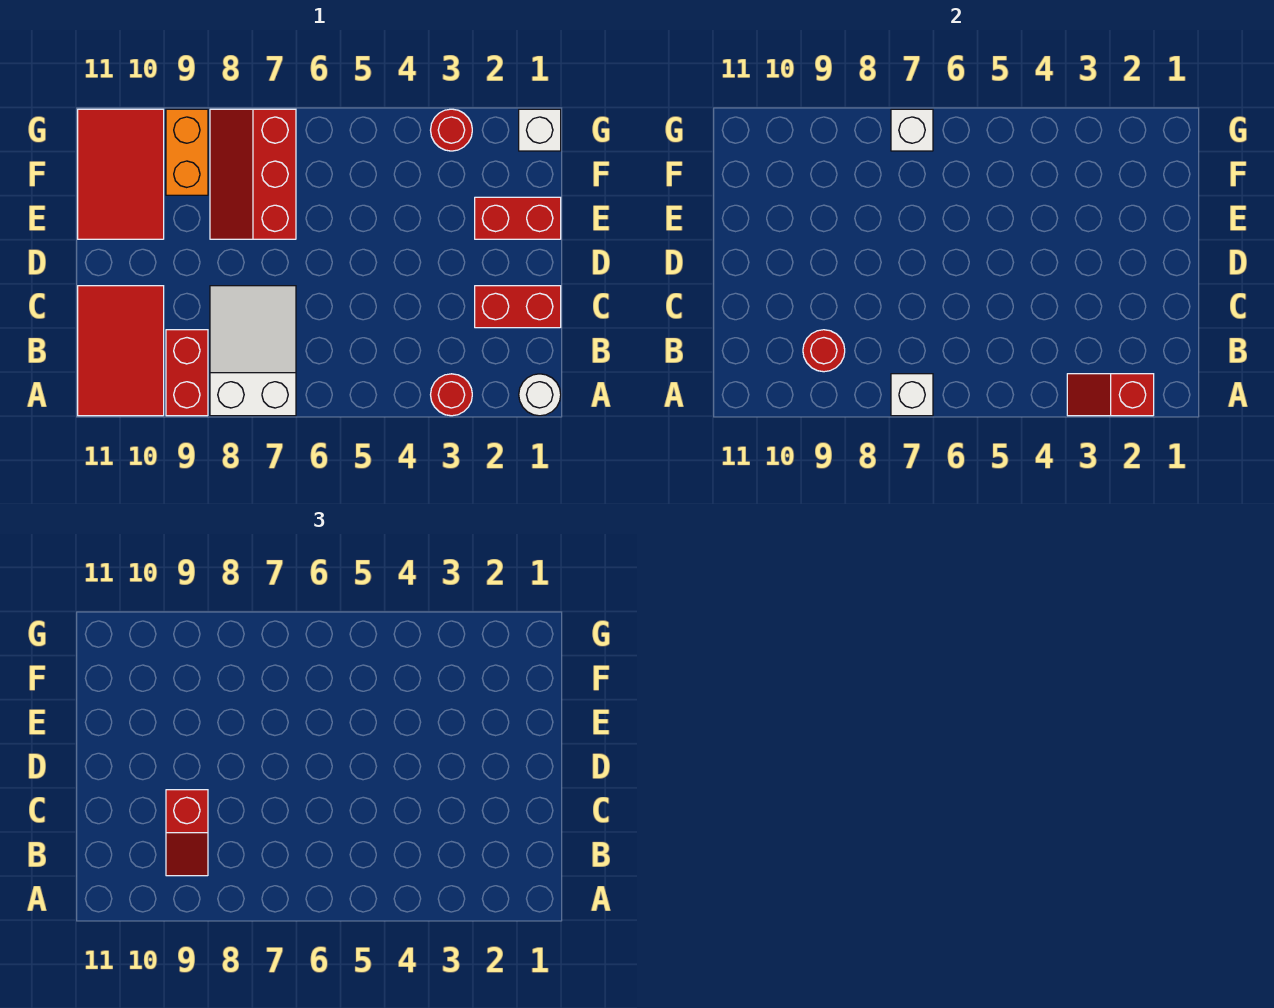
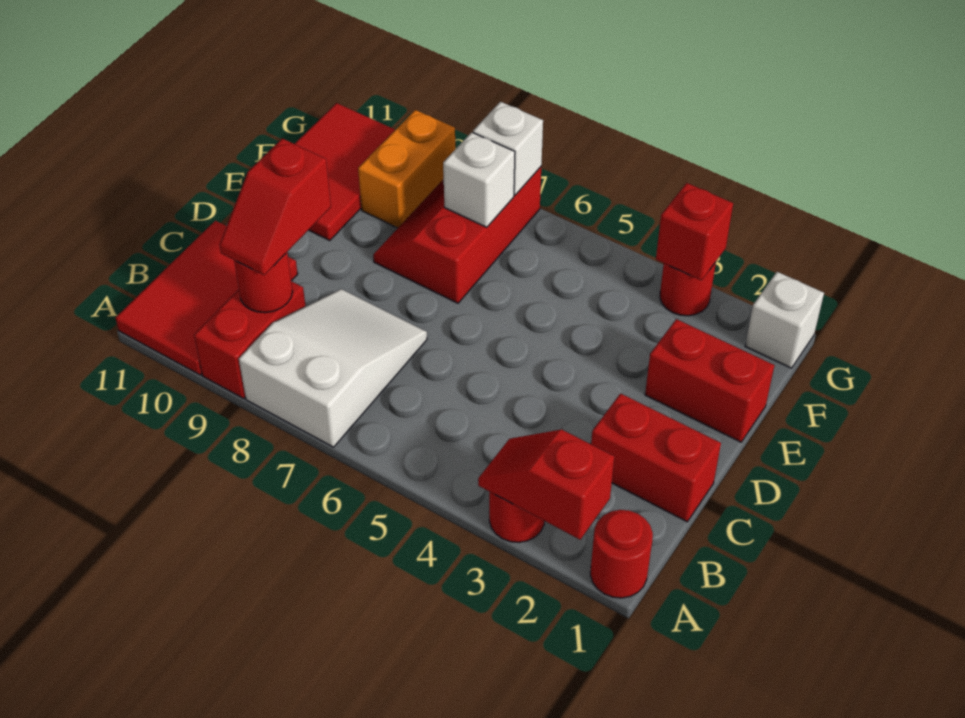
white round brick A1 level 1 -> red round brick A1 level 1
white brick A7 level 2 -> white brick F7 level 2
none -> red brick G3 level 2

